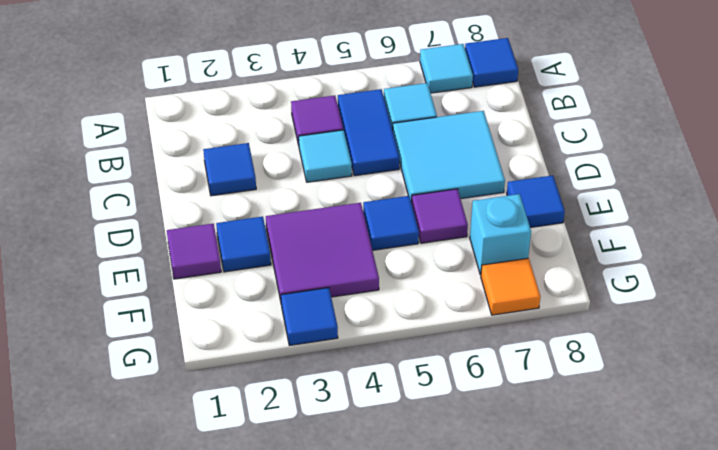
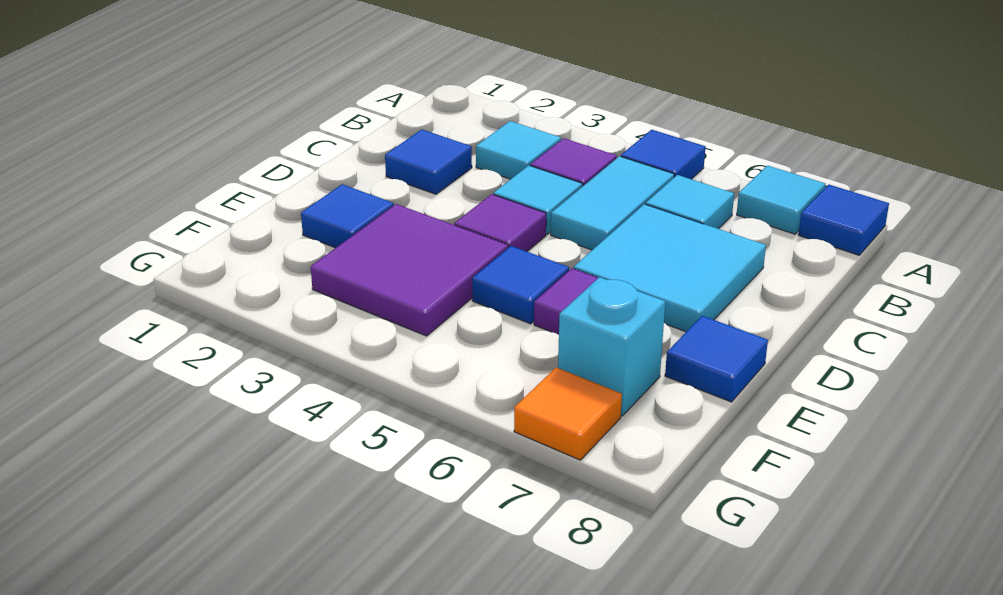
none -> cyan tile B3 level 1
blue tile B5:C5 level 1 -> cyan tile B5:C5 level 1
purple tile E1 level 1 -> purple tile D4 level 1
blue tile G3 level 1 -> blue tile A5 level 1

